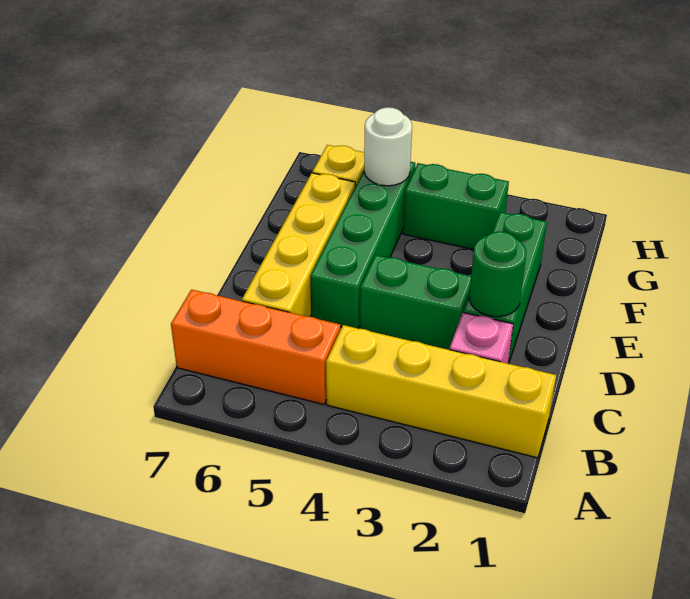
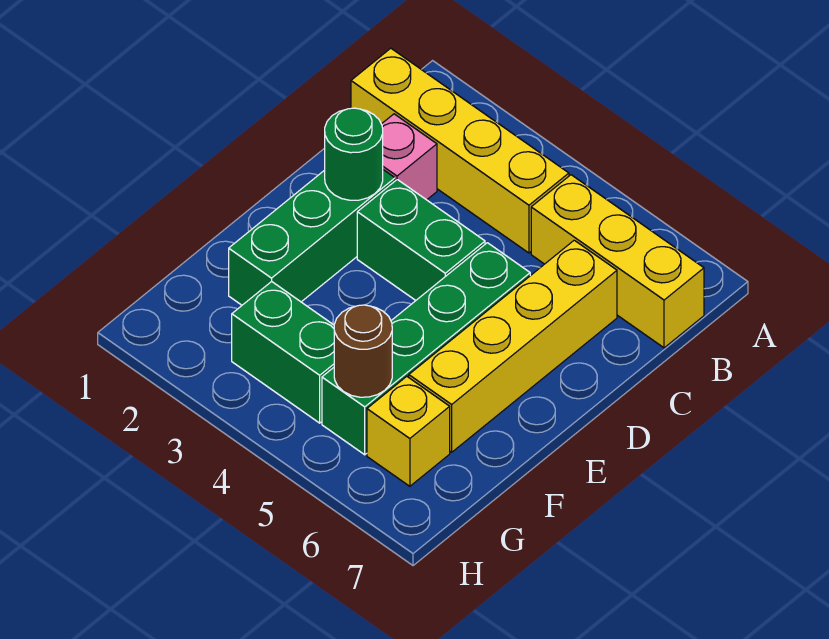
orange brick B5:B7 level 1 -> yellow brick B5:B7 level 1
white round brick G5 level 2 -> brown round brick G5 level 2

